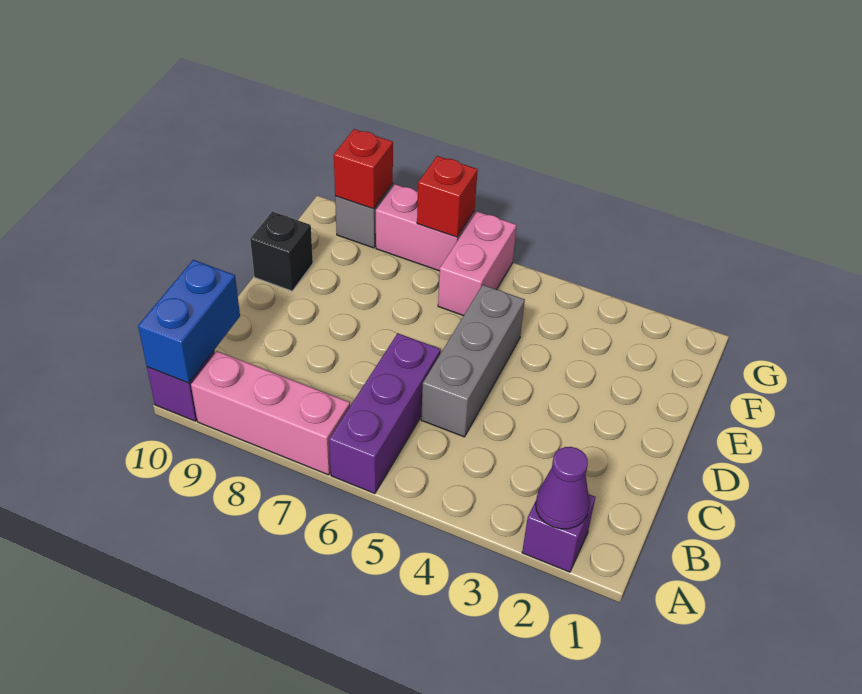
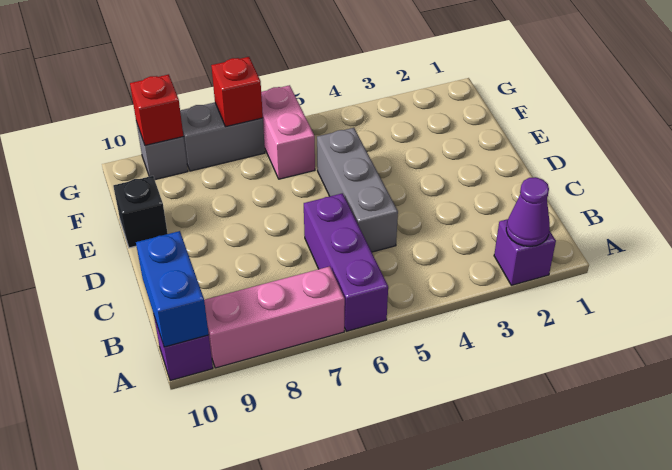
pink brick G7:G8 level 1 -> grey brick G7:G8 level 1

